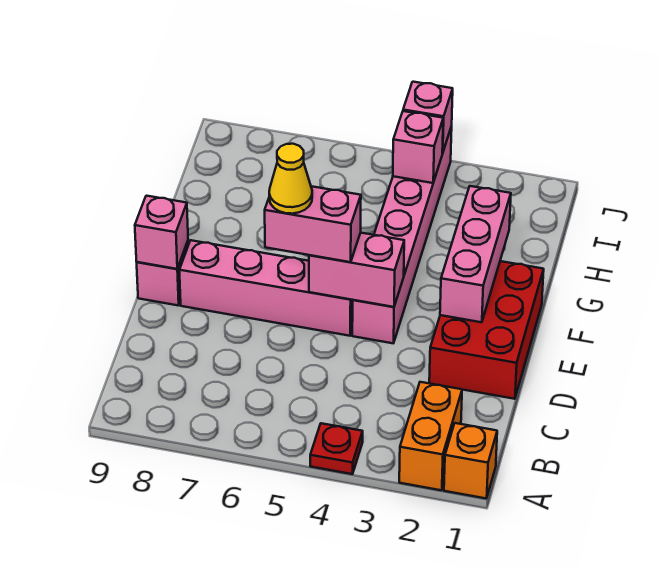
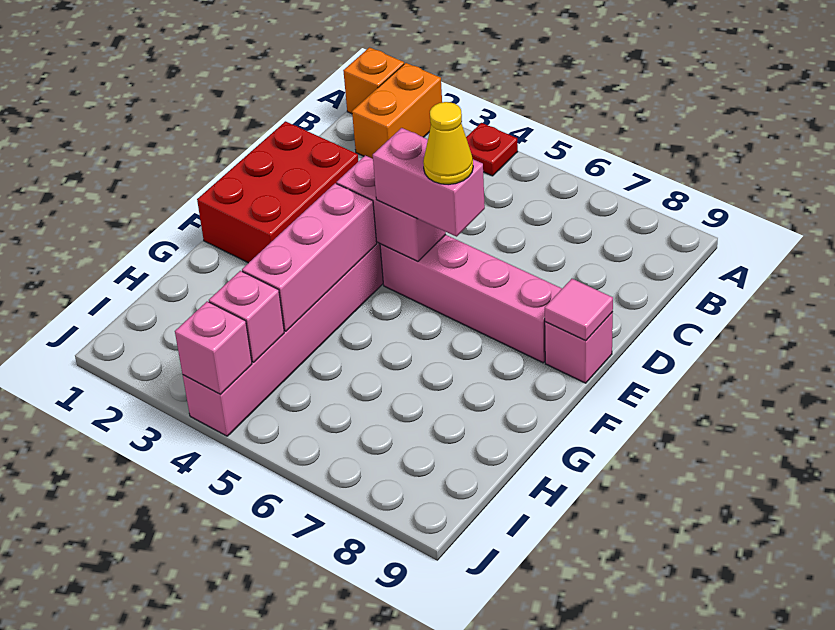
pink brick E2:G2 level 2 -> pink brick F4:H4 level 2
pink brick E9 level 2 -> pink tile E9 level 2

